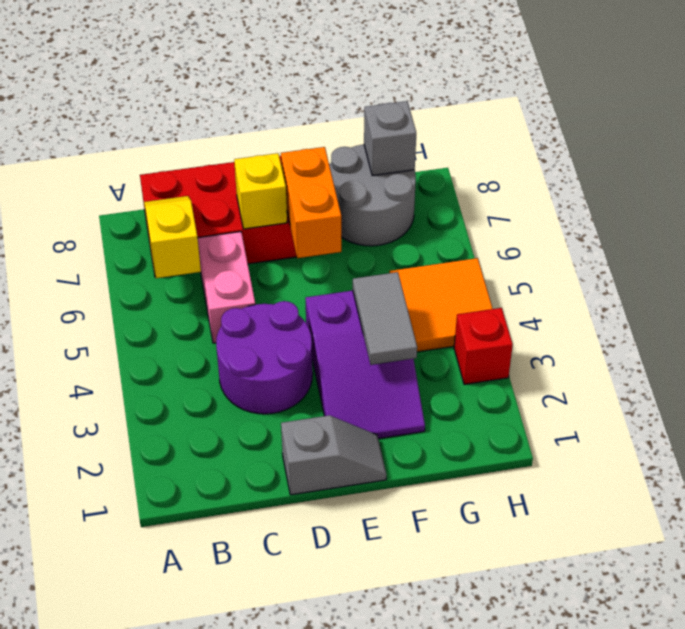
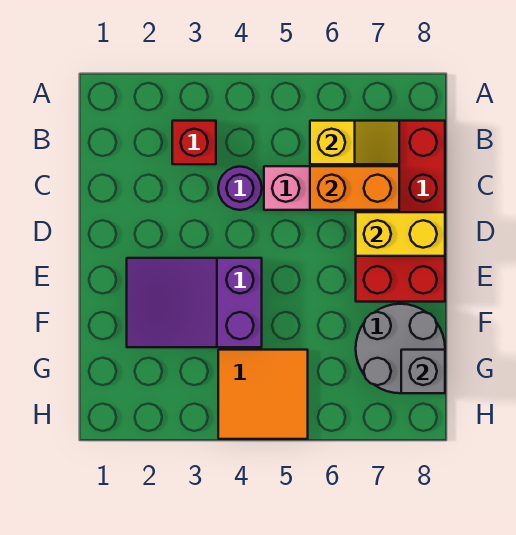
purple round brick C3:D4 level 1 -> purple round brick C4 level 1
grey slope D1:E1 level 1 top D -> none
yellow brick D7 level 2 -> yellow brick D7:D8 level 2
orange brick E6:E7 level 2 -> orange brick C6:C7 level 2
grey tile F3:F4 level 2 -> none
red brick H3 level 1 -> red brick B3 level 1

